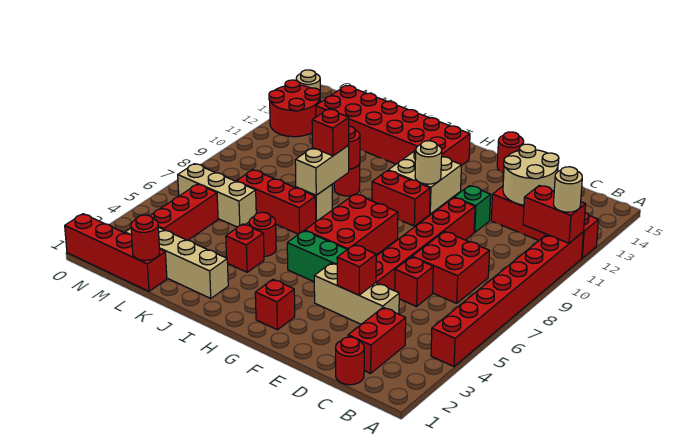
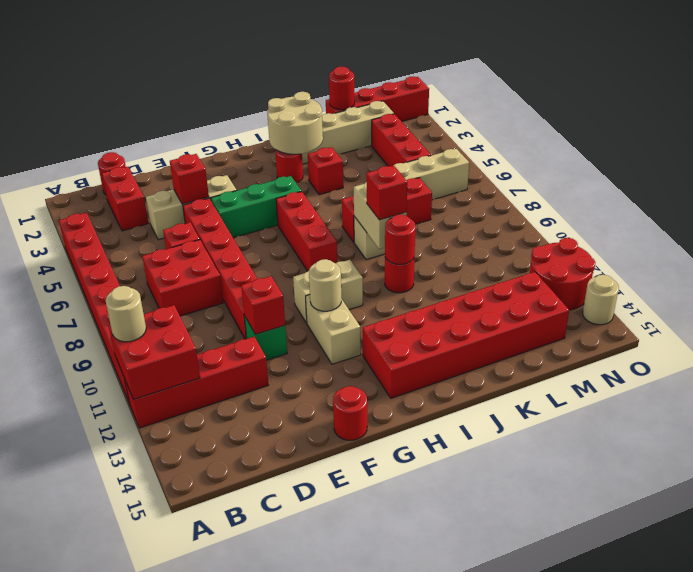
red brick A11:B11 level 2 -> red brick A11:B12 level 2
tan round brick C12:D13 level 2 -> tan round brick I2:J3 level 2
red brick G2 level 1 -> red brick E11 level 2
red brick G6:H8 level 1 -> red brick H6:H8 level 1
red brick G10:H10 level 1 -> tan brick G10:H10 level 1
tan brick G11:H12 level 1 -> tan brick G11:G12 level 1
red round brick J5 level 1 -> red round brick I3 level 1

